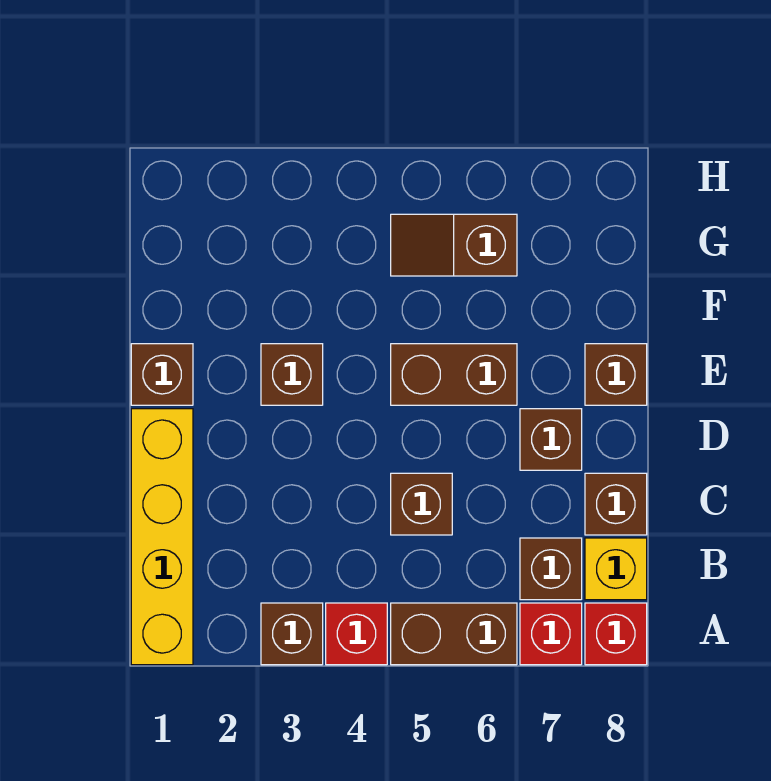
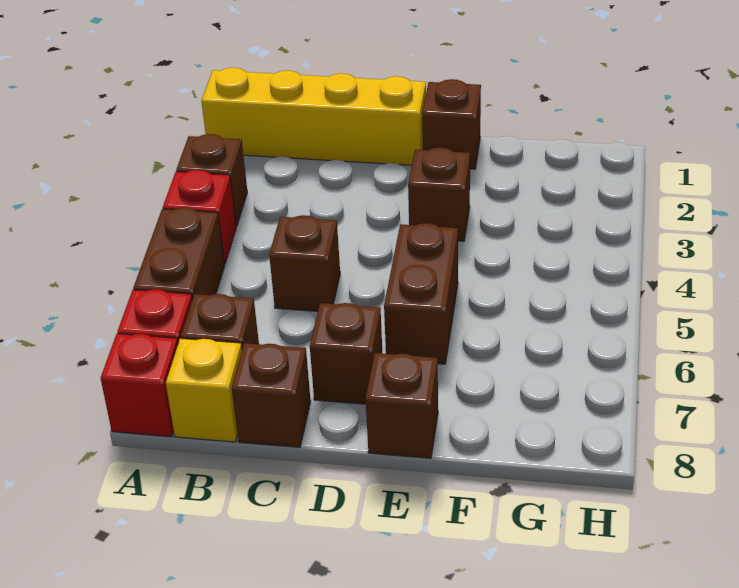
brown slope G5:G6 level 1 top 6 -> none

